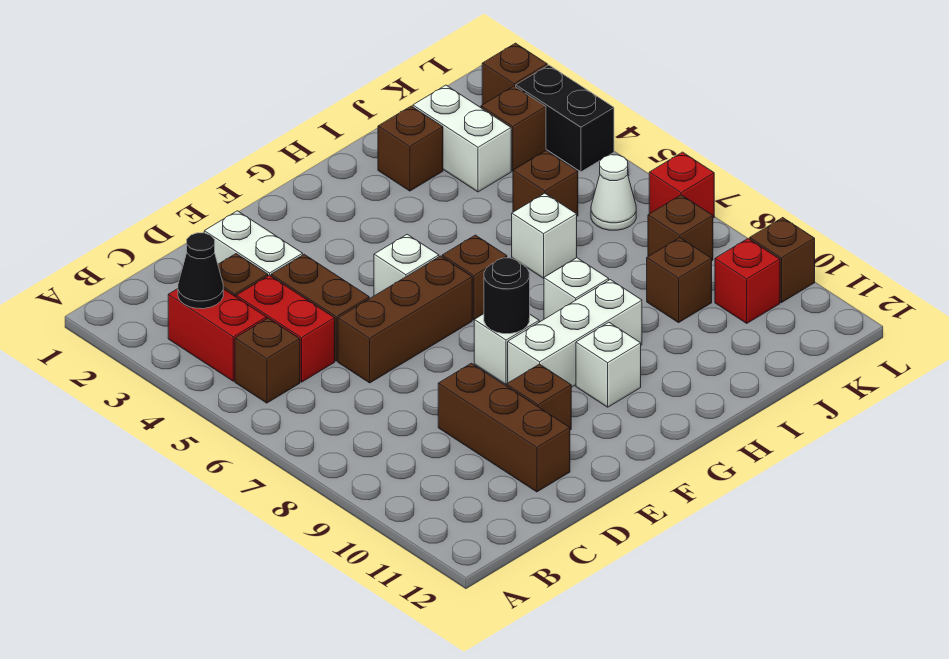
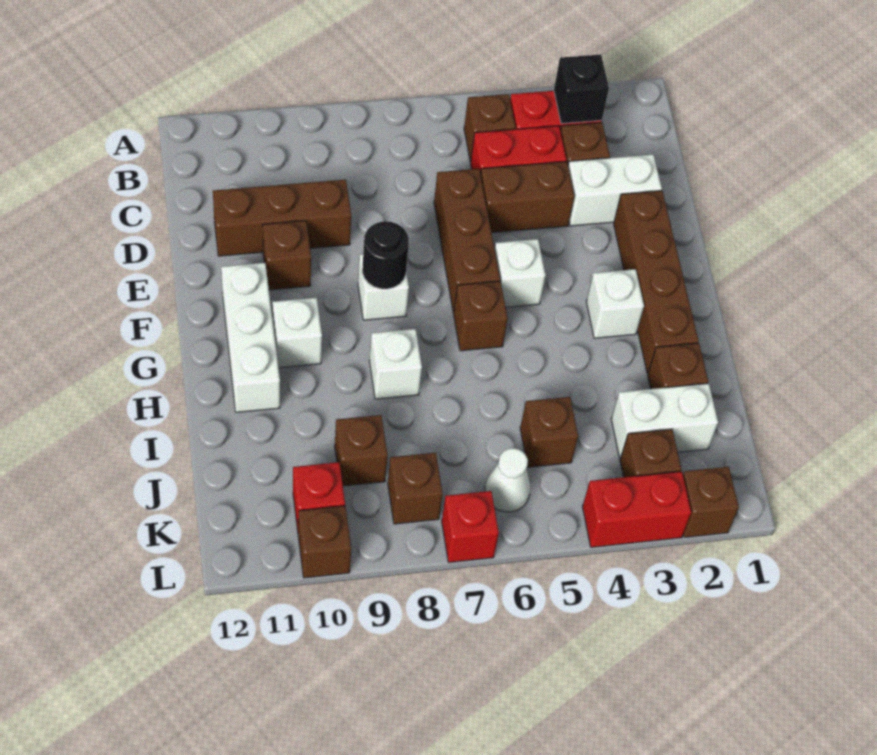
black cone B3 level 2 -> black brick B3 level 2
none -> brown brick E2:H2 level 1
white brick F9:H9 level 1 -> white brick F11:H11 level 1
white brick I6 level 1 -> white brick G3 level 1
black brick L3:L4 level 1 -> red brick L3:L4 level 1

